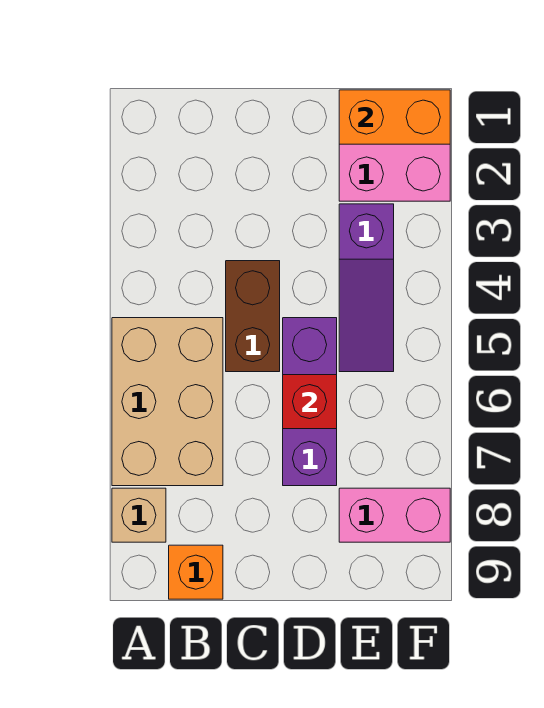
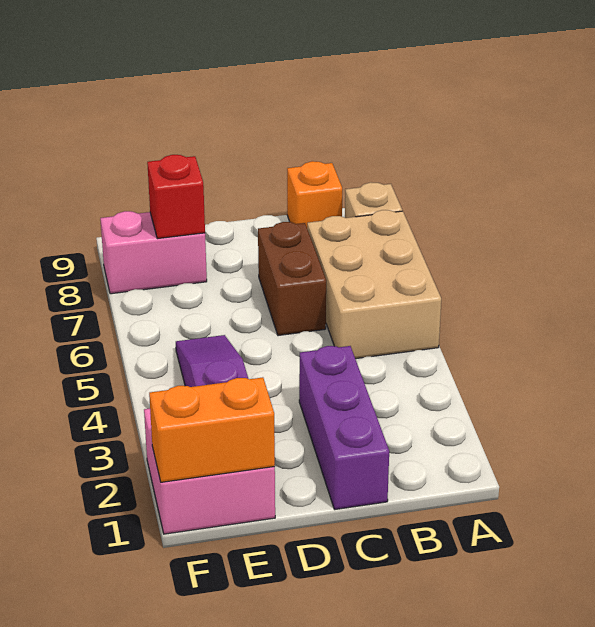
brown brick C4:C5 level 1 -> brown brick C6:C7 level 1
purple brick D5:D7 level 1 -> purple brick C1:C3 level 1
red brick D6 level 2 -> red brick E8 level 2

